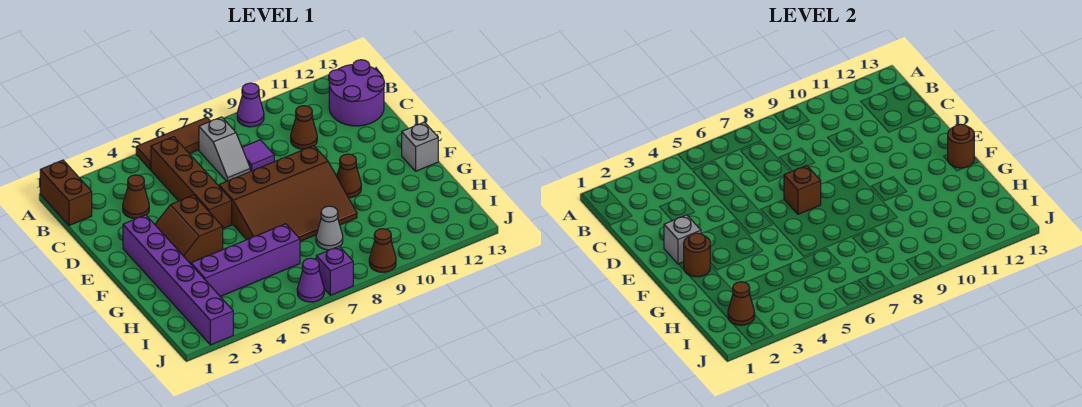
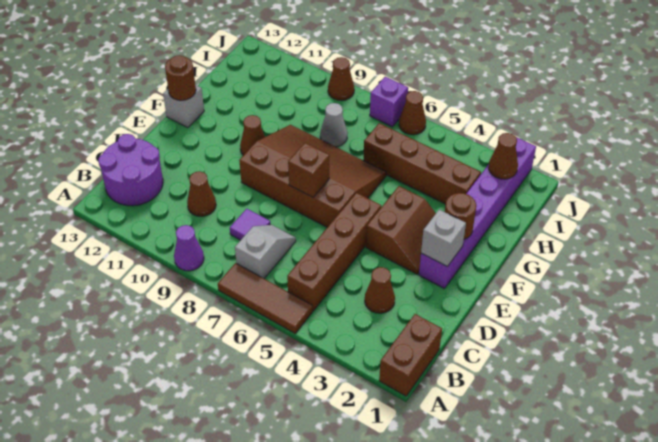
purple brick H3:H6 level 1 -> brown brick H3:H6 level 1
purple cone J6 level 1 -> brown cone J6 level 1

